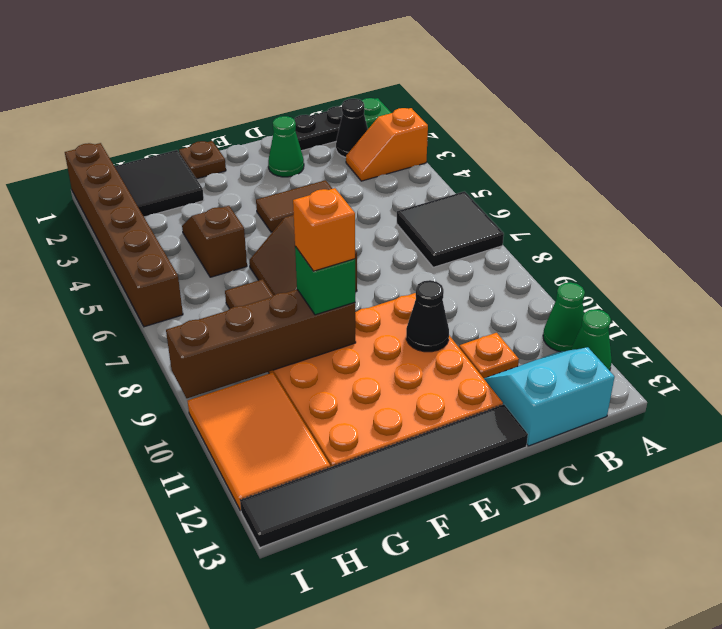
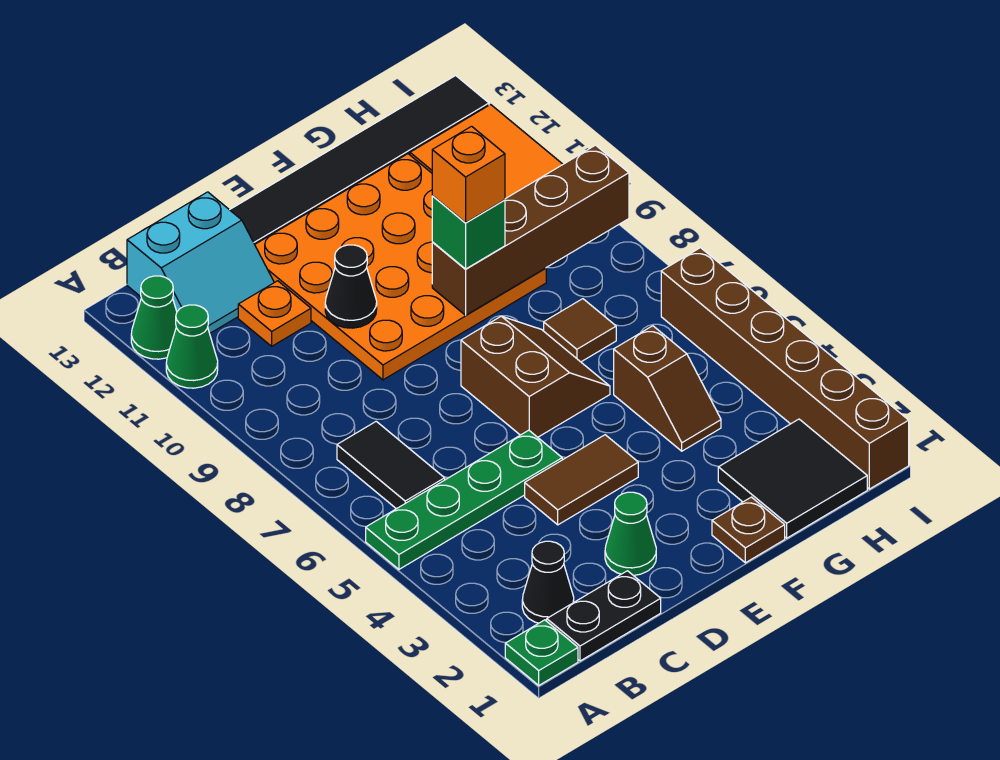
orange slope A3:B3 level 1 top A -> none
none -> green plate A5:D5 level 1
black tile A6:B7 level 1 -> black tile B6:B7 level 1

